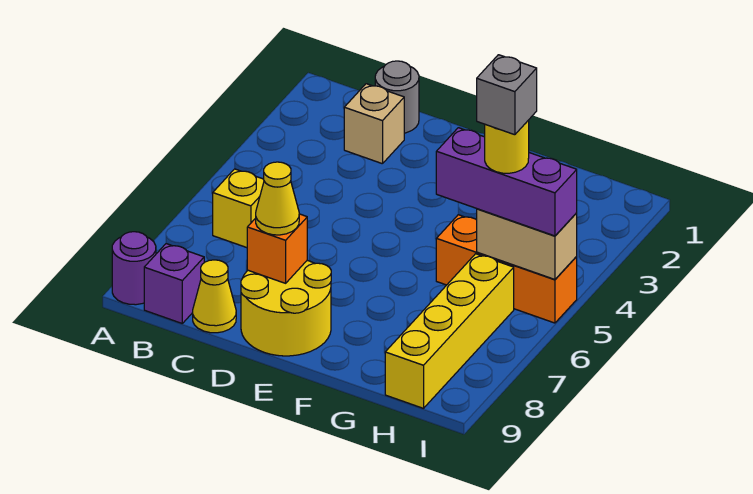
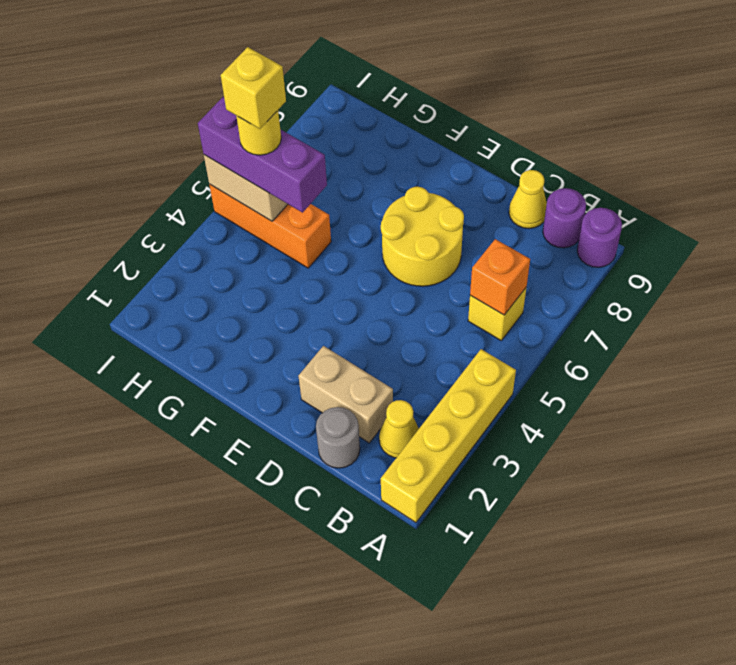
purple brick B9 level 1 -> purple round brick B9 level 1
tan brick C2 level 1 -> tan brick C2:D2 level 1
yellow round brick D8:E9 level 1 -> yellow round brick D6:E7 level 1
orange brick D8 level 2 -> orange brick B6 level 2
yellow cone D8 level 3 -> yellow cone B2 level 1
grey brick H5 level 5 -> yellow brick H5 level 5
yellow brick H6:H9 level 1 -> yellow brick A1:A4 level 1

